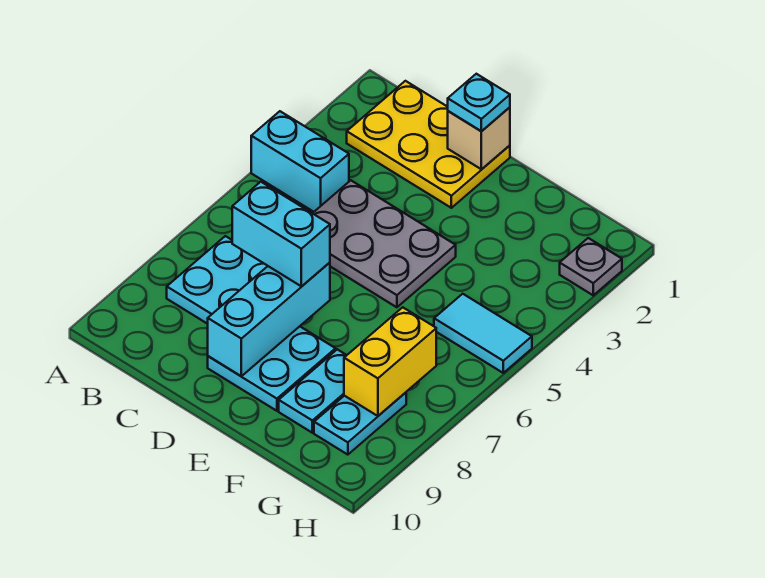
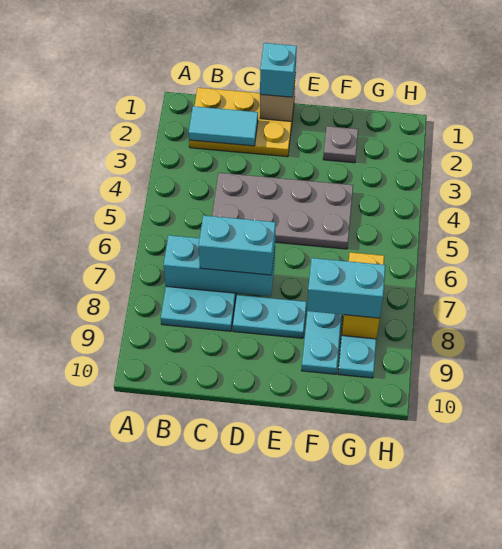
cyan brick A4:B4 level 1 -> cyan brick F8:G8 level 3
grey plate C4:E5 level 1 -> grey plate C4:F5 level 1
cyan plate D1 level 3 -> cyan brick D1 level 3
cyan brick D7:D9 level 2 -> cyan brick B7:D7 level 2
cyan plate D8:E9 level 1 -> cyan plate D8:E8 level 1
cyan tile G5:H5 level 1 -> cyan tile B2:C2 level 2
grey plate H2 level 1 -> grey plate F2 level 1

